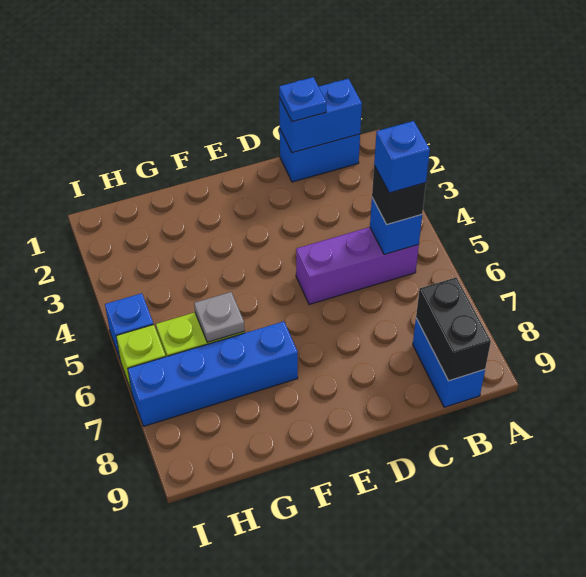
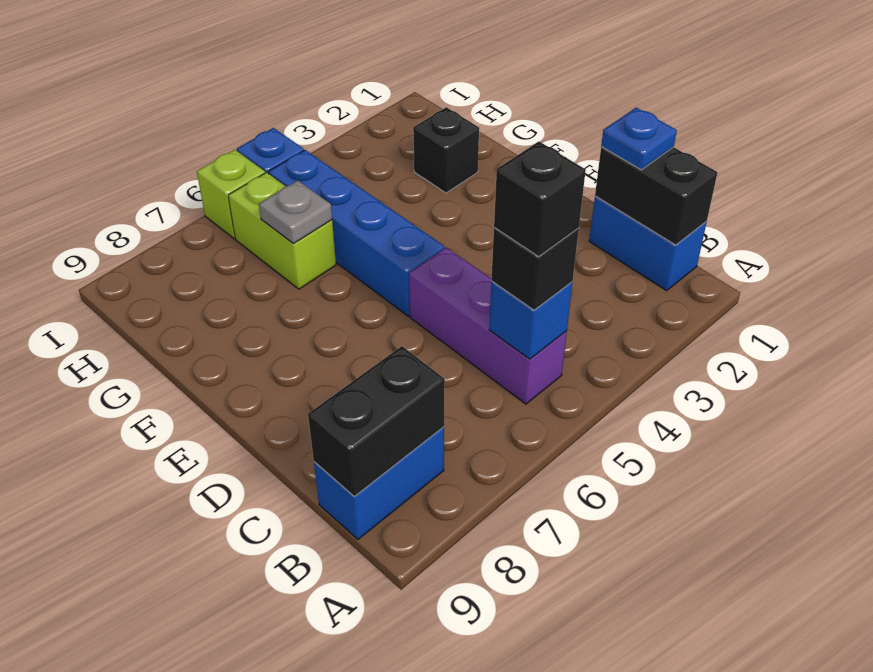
blue brick B1:C1 level 2 -> black brick B1:C1 level 2
blue brick B5 level 4 -> black brick B5 level 4
blue brick F7:I7 level 1 -> blue brick E5:H5 level 1
none -> black brick G2 level 1

